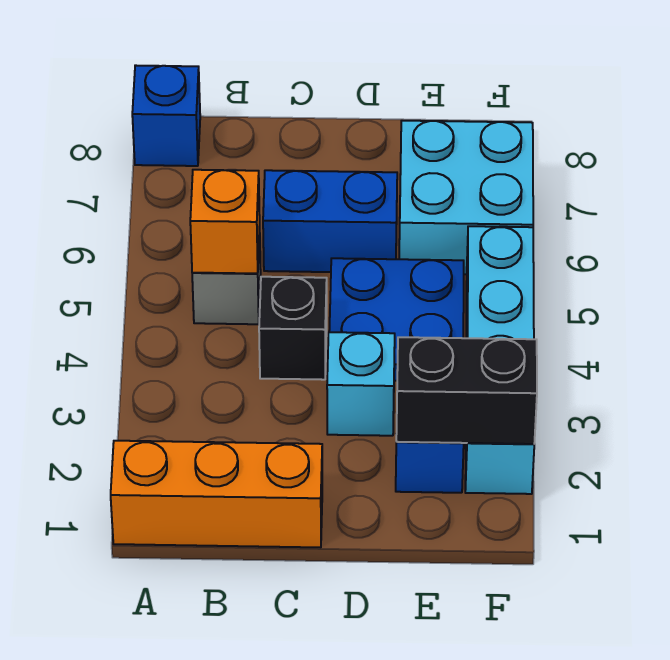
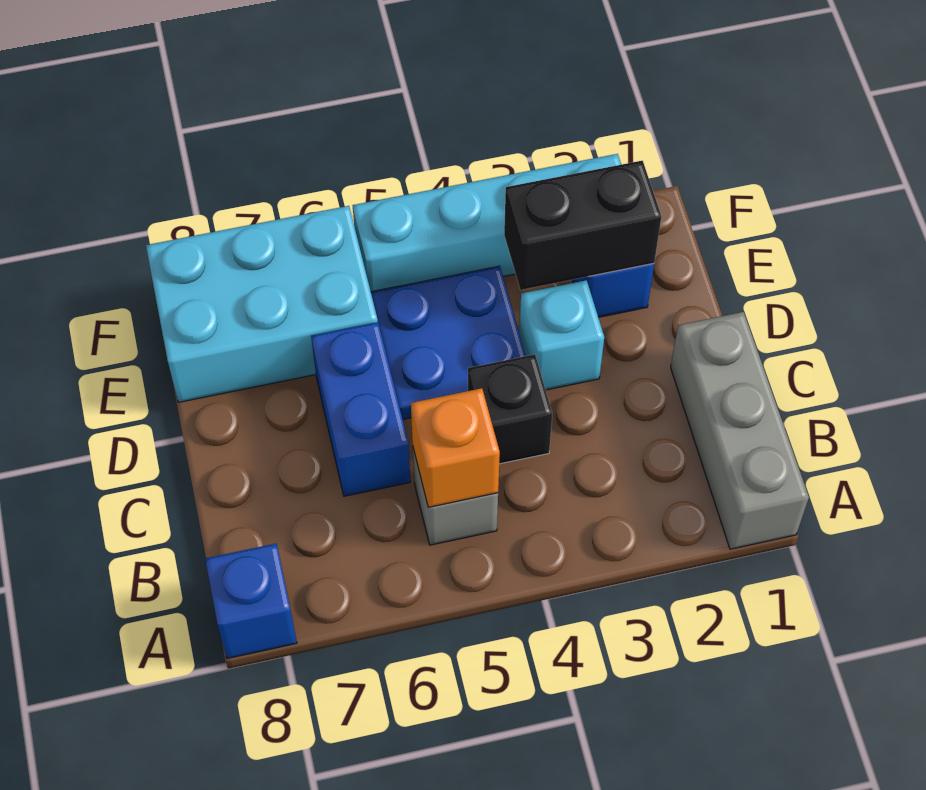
orange brick A1:C1 level 1 -> grey brick A1:C1 level 1
black brick E2:F2 level 2 -> black brick E2:E3 level 2
cyan brick E6:F7 level 1 -> cyan brick E6:F8 level 1

